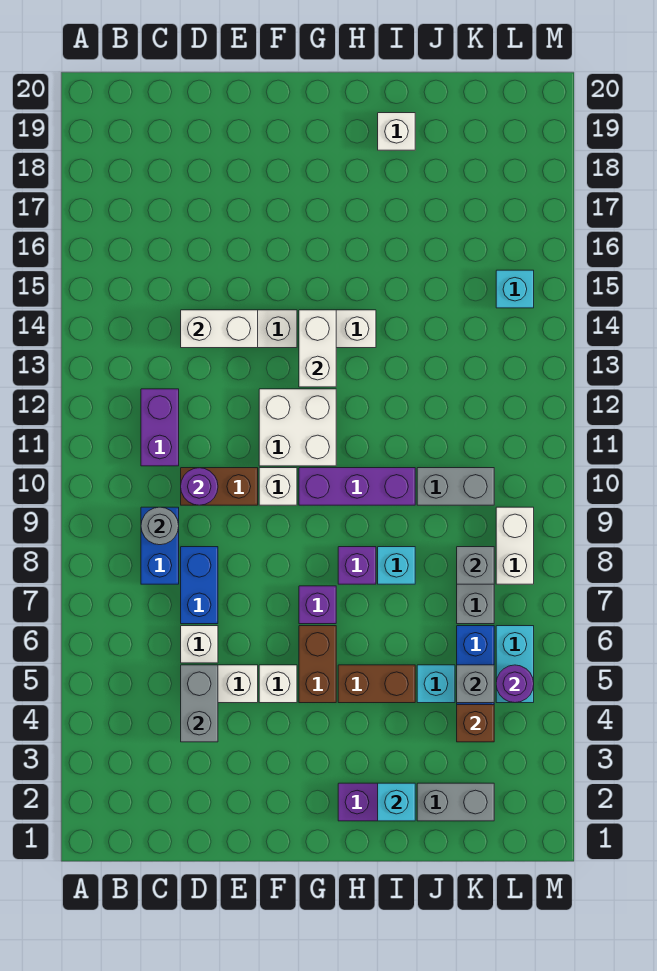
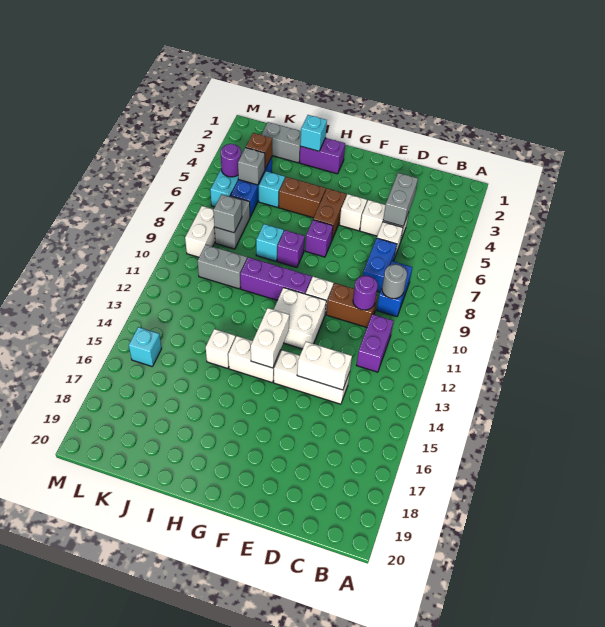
white brick I19 level 1 -> white brick I14 level 1

